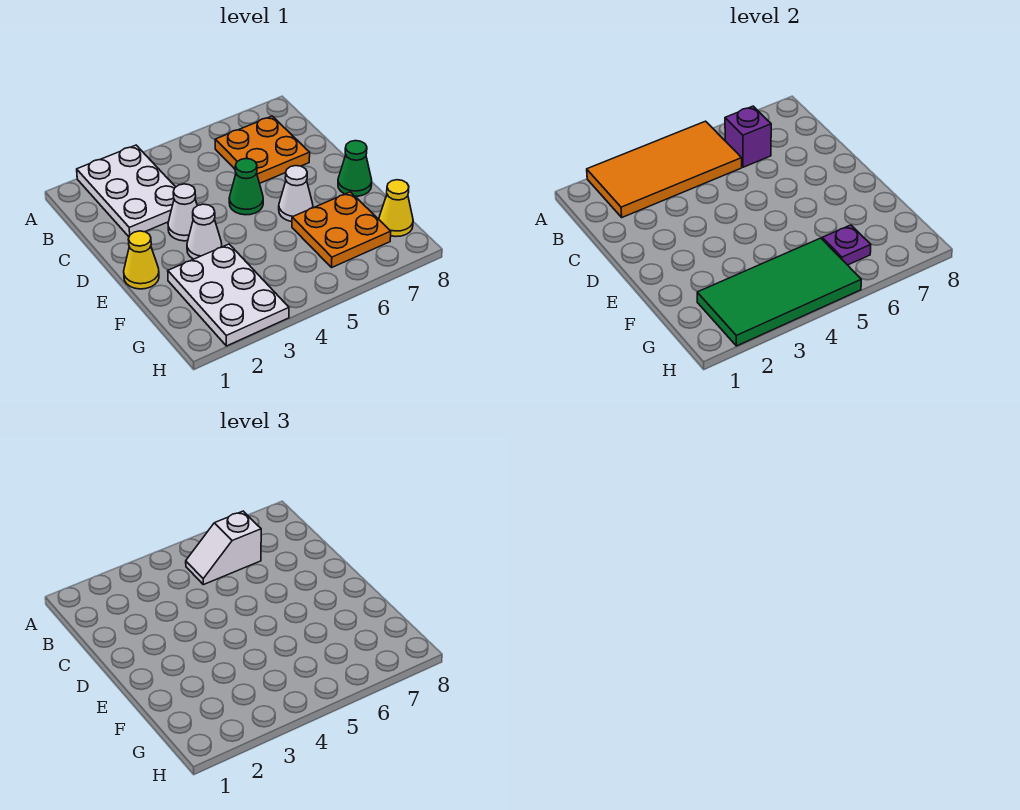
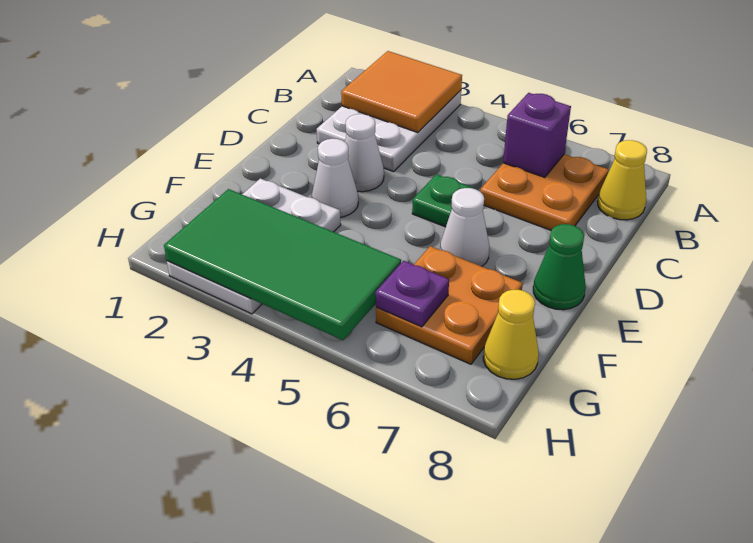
orange tile A2:B5 level 2 -> orange tile A2:B3 level 2
white slope B5:B6 level 3 top 6 -> none
green cone D5 level 1 -> green plate D5 level 1
yellow cone E1 level 1 -> yellow cone B8 level 1

